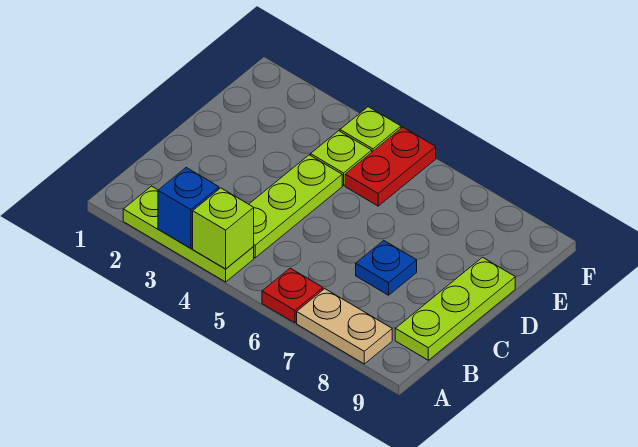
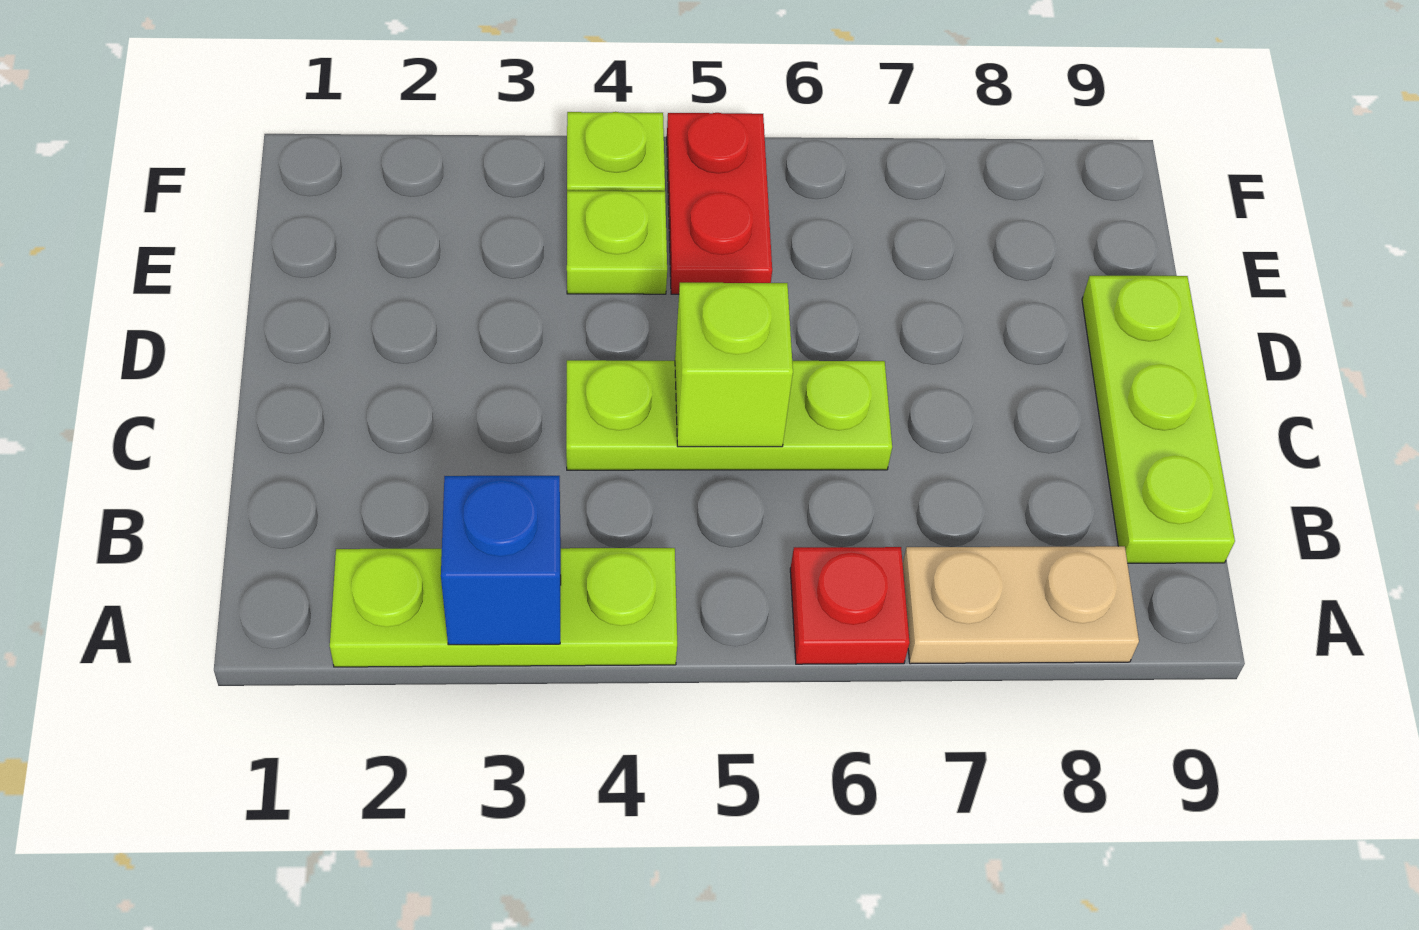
lime brick A4 level 2 -> lime brick C5 level 2
lime plate B4:D4 level 1 -> lime plate C4:C6 level 1
blue plate C7 level 1 -> none

